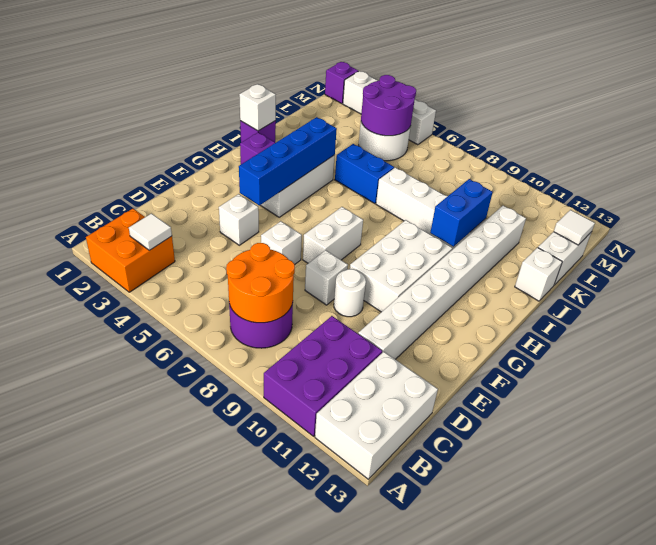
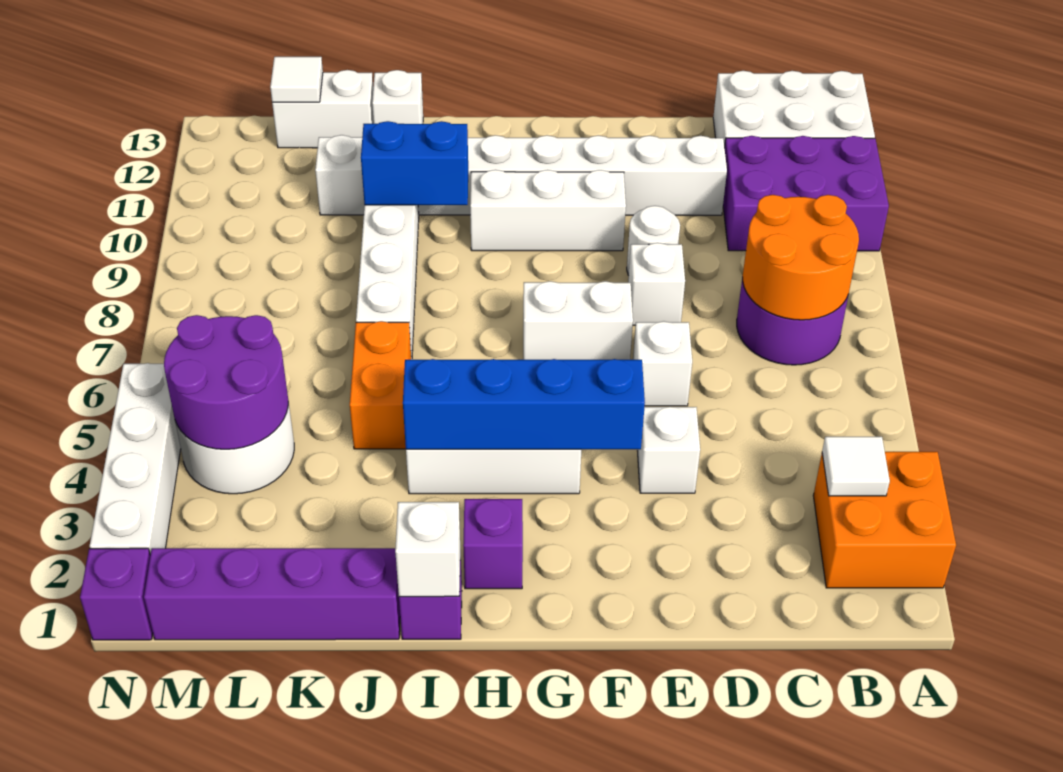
white brick F9:H10 level 1 -> white brick F10:H10 level 1
none -> purple brick J1:M1 level 1
blue brick J5:J6 level 1 -> orange brick J5:J6 level 1

